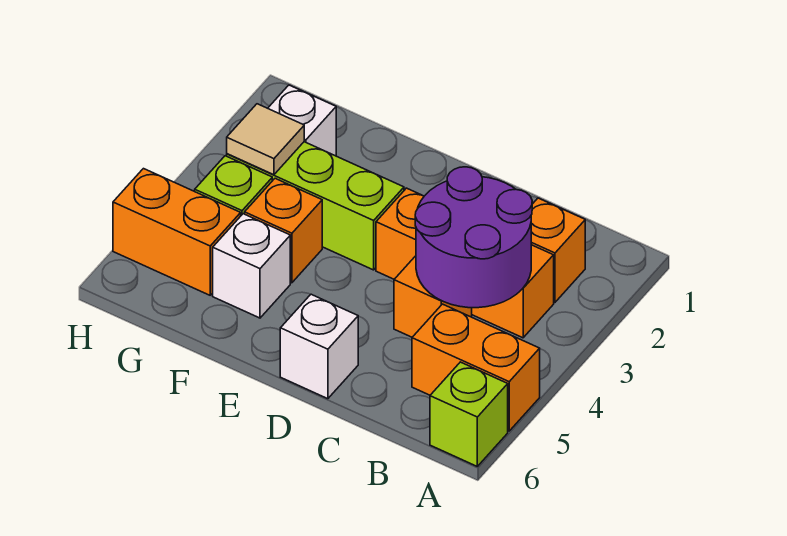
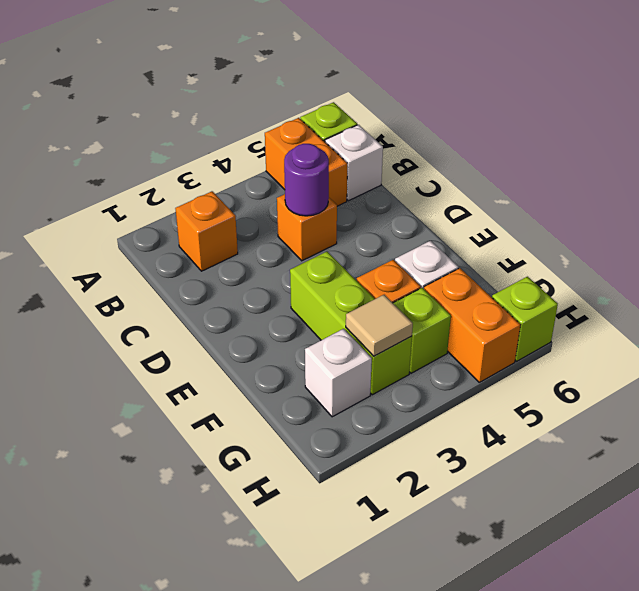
orange brick B3:D3 level 1 -> none
purple round brick B3:C4 level 2 -> purple round brick C4 level 2
white brick D6 level 1 -> white brick B6 level 1
none -> lime brick H6 level 1

